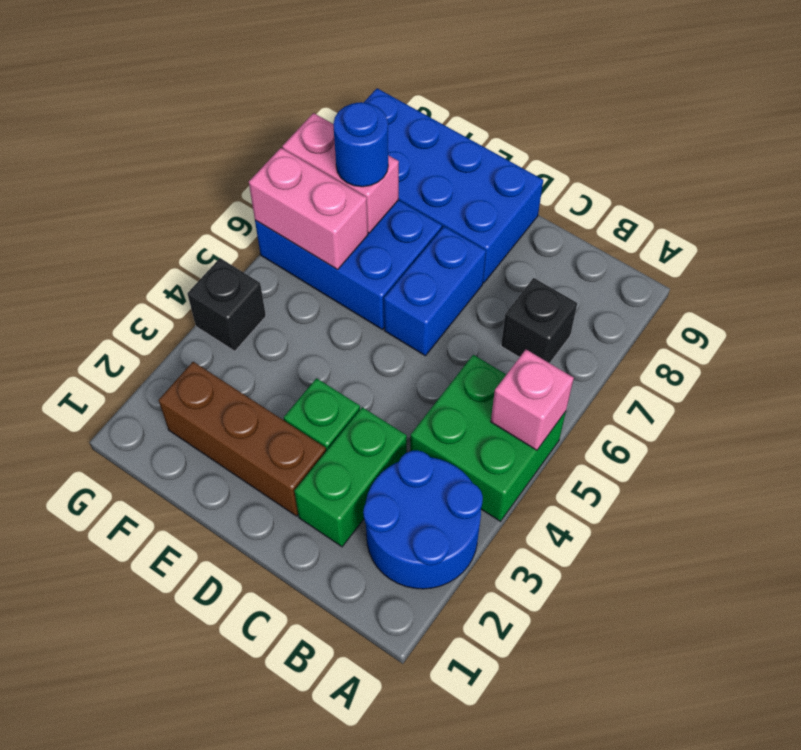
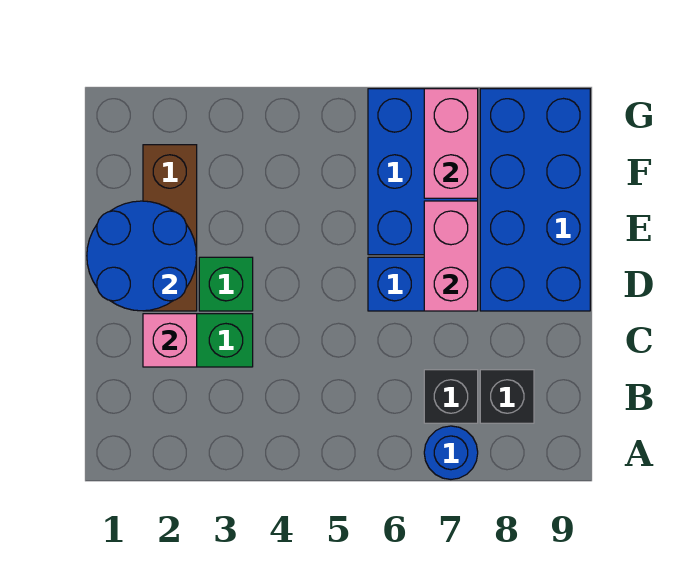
blue round brick A2:B3 level 1 -> blue round brick D1:E2 level 2
green brick A4:B5 level 1 -> none
pink brick A5 level 2 -> pink brick C2 level 2
pink brick F6:G6 level 2 -> pink brick D7:E7 level 2
blue round brick F7 level 3 -> blue round brick A7 level 1
black brick G4 level 1 -> black brick B8 level 1

